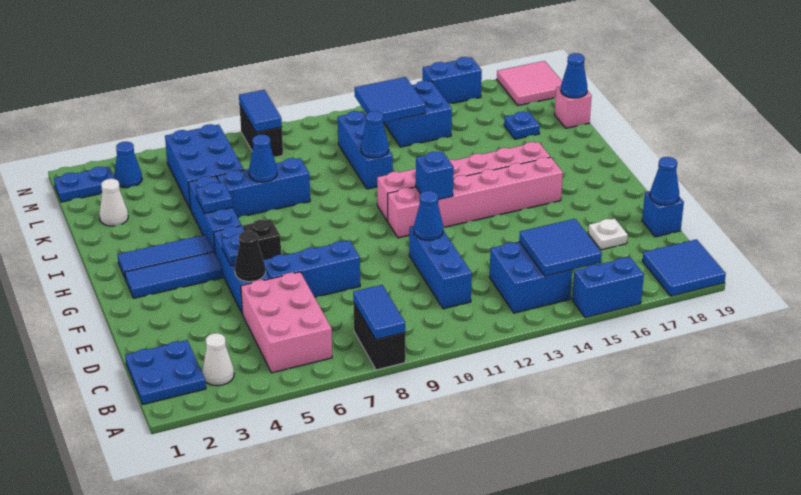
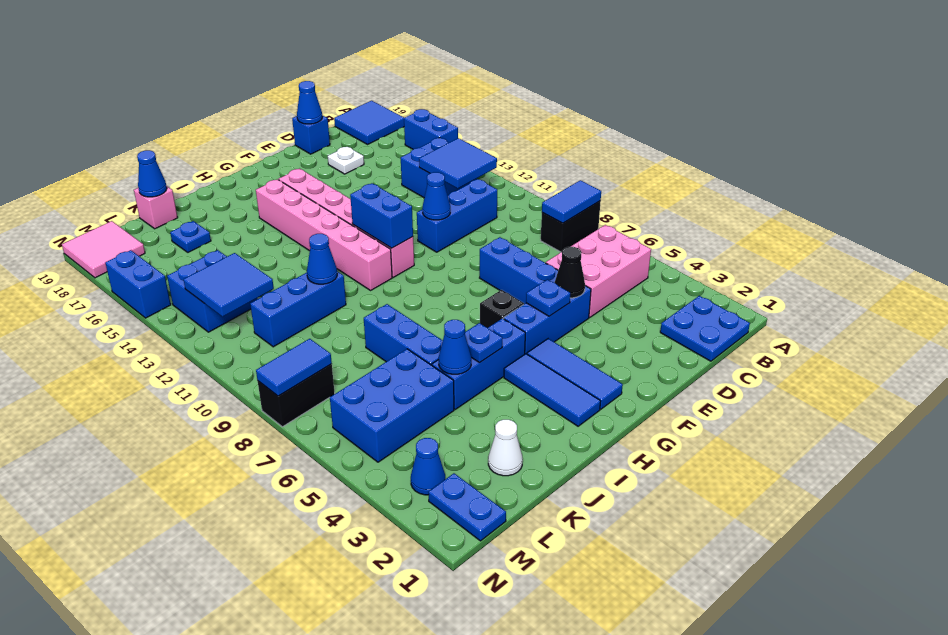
white cone B3 level 1 -> none
blue tile B14:C15 level 2 -> blue tile B12:C13 level 2
blue brick G12 level 2 -> blue brick G11:G12 level 2
blue cone J7 level 2 -> blue cone J5 level 2

